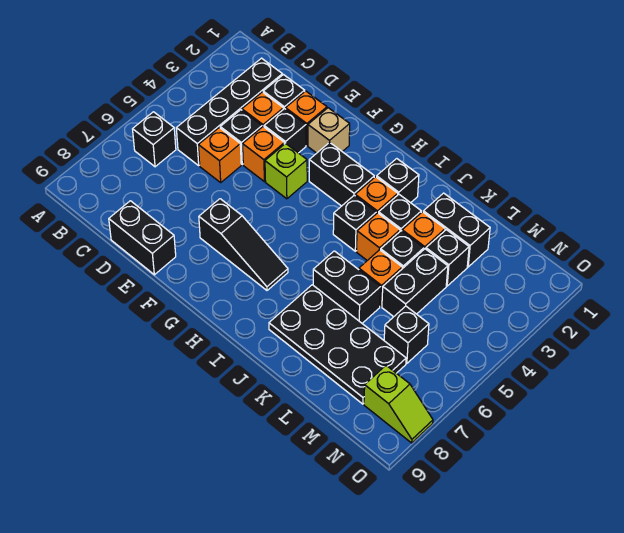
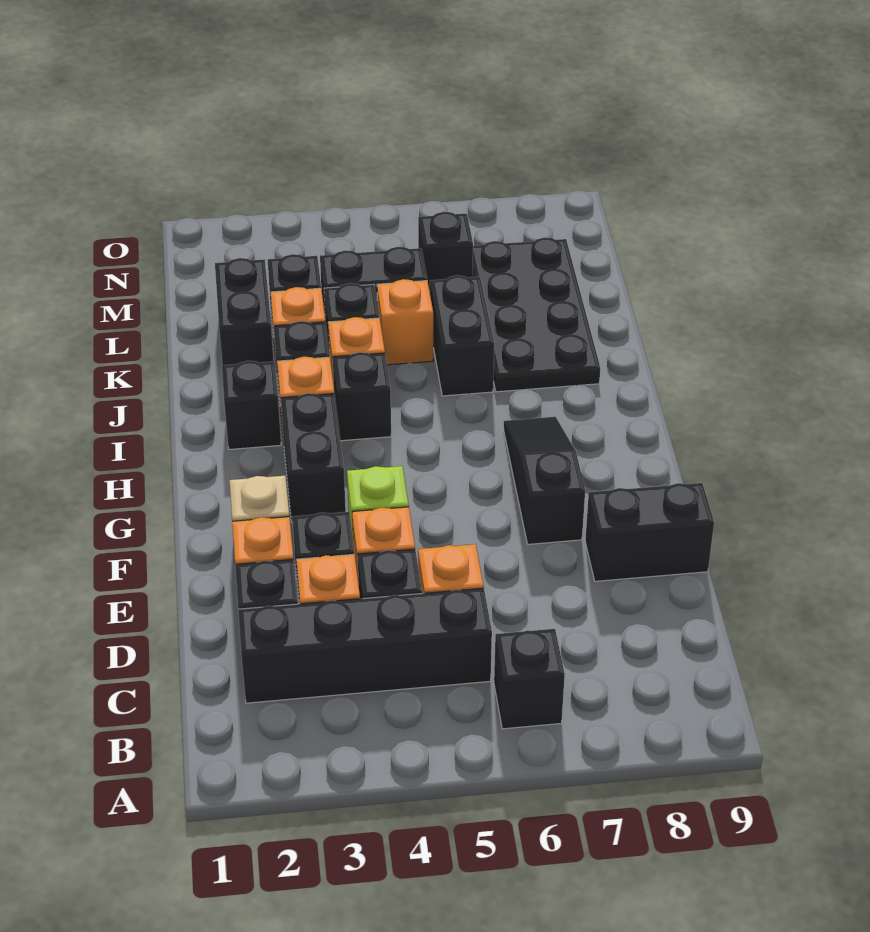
black brick D9:E9 level 1 -> black brick E8:E9 level 1
lime slope N8:O8 level 1 top N -> none

